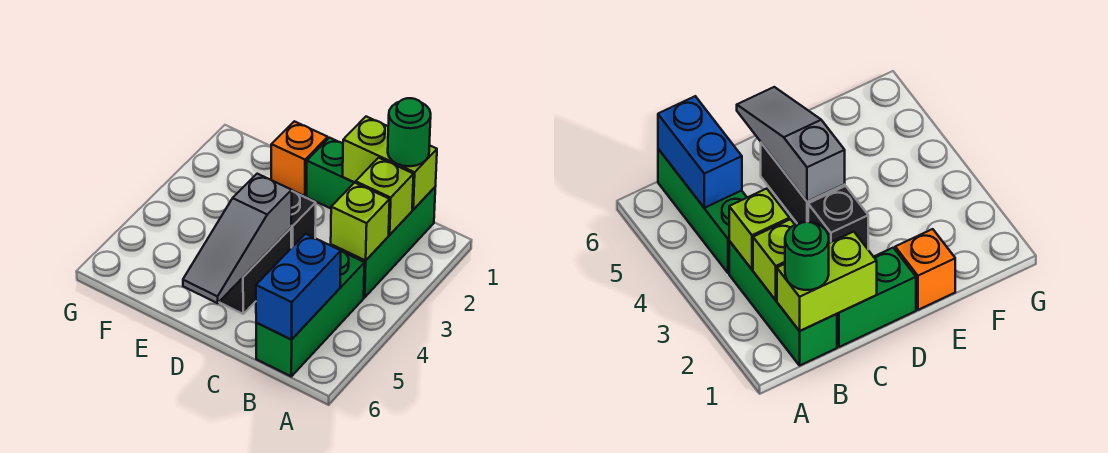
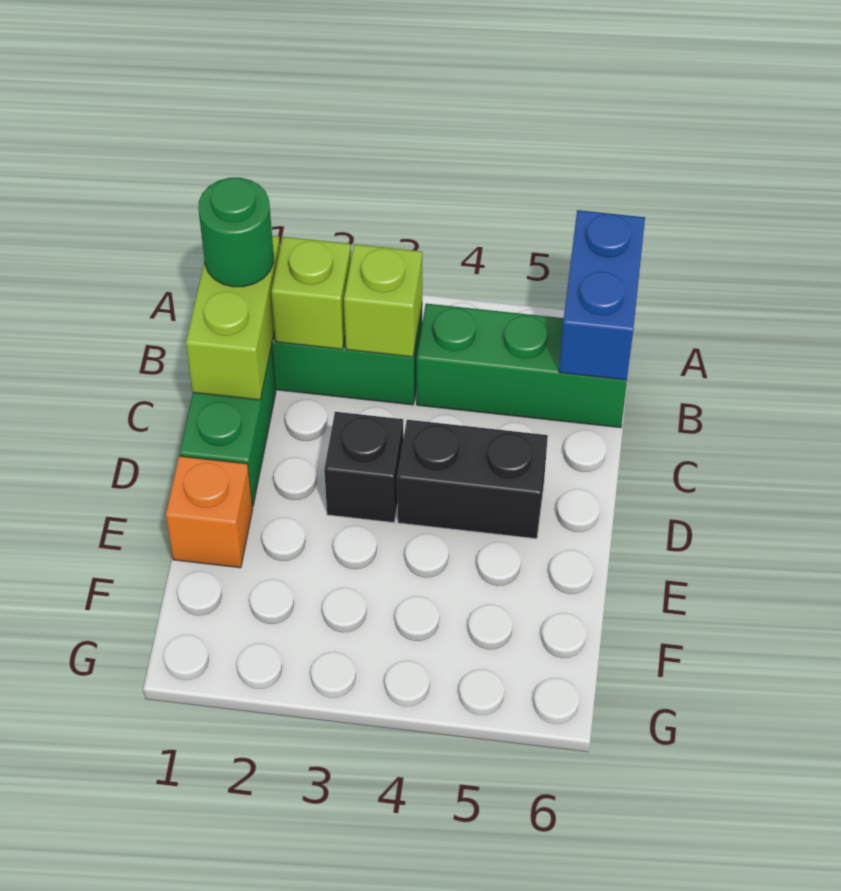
blue brick B5:B6 level 2 -> blue brick A6:B6 level 2
grey slope D4:D6 level 2 top 4 -> none

